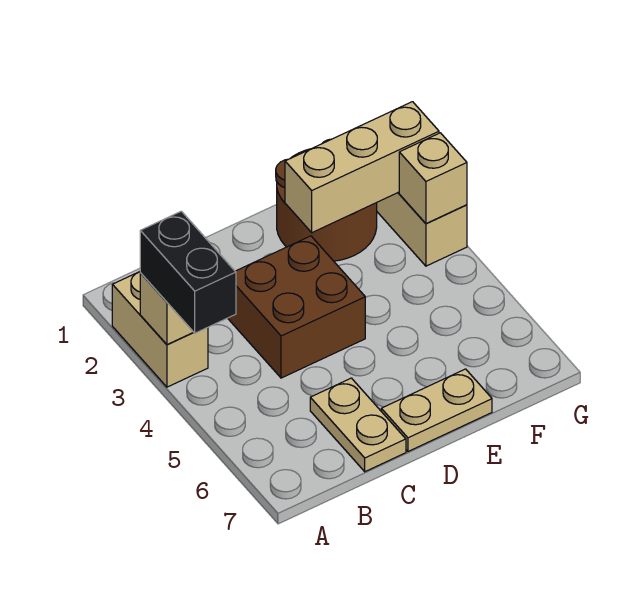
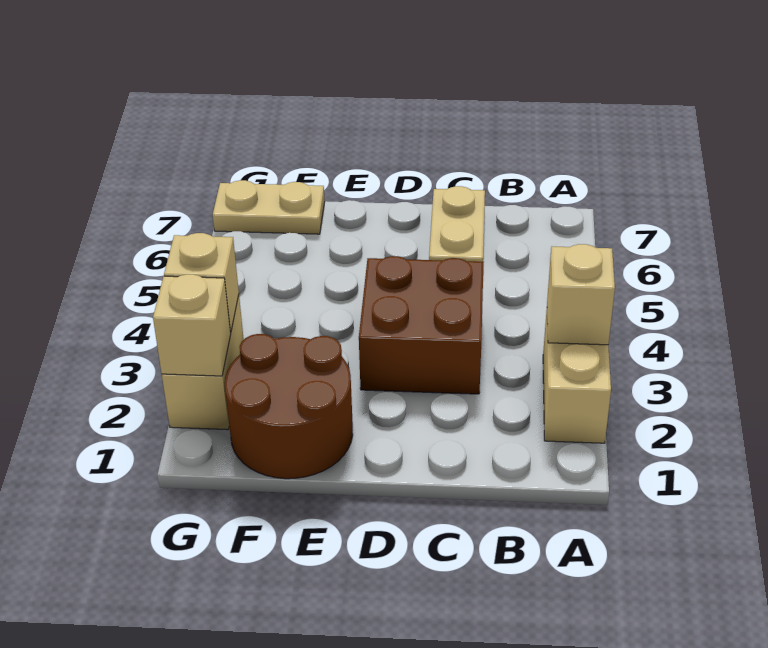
black brick A3:A4 level 3 -> none
tan plate D7:E7 level 1 -> tan plate F7:G7 level 1
tan brick E2:G2 level 2 -> tan brick G2 level 2

